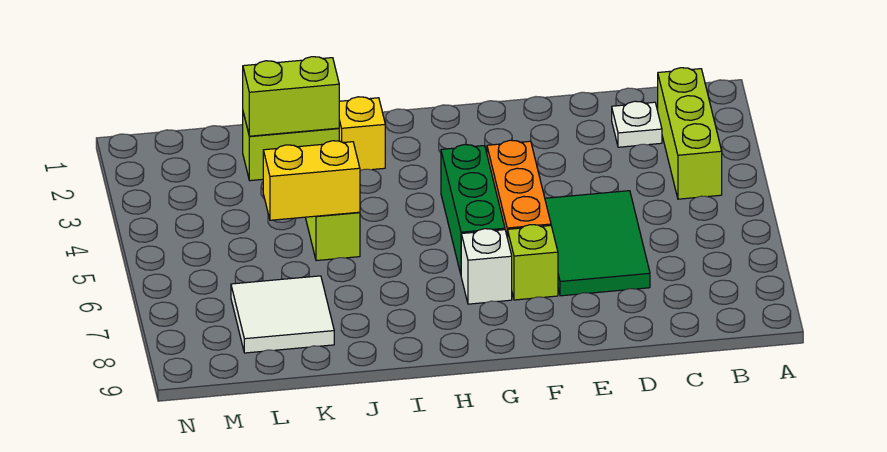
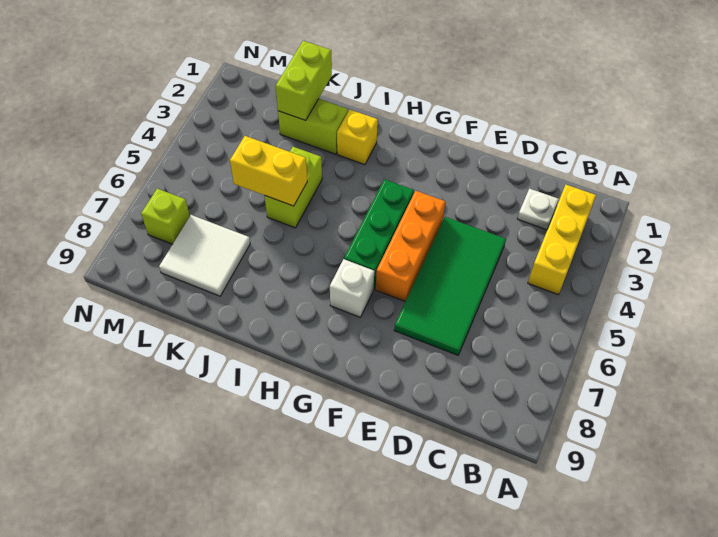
lime brick B2:B4 level 1 -> yellow brick B2:B4 level 1
green tile D5:E7 level 1 -> green tile D4:E7 level 1
lime brick F7 level 1 -> lime brick M7 level 1
lime brick J2:K2 level 2 -> lime brick K1:K2 level 2

